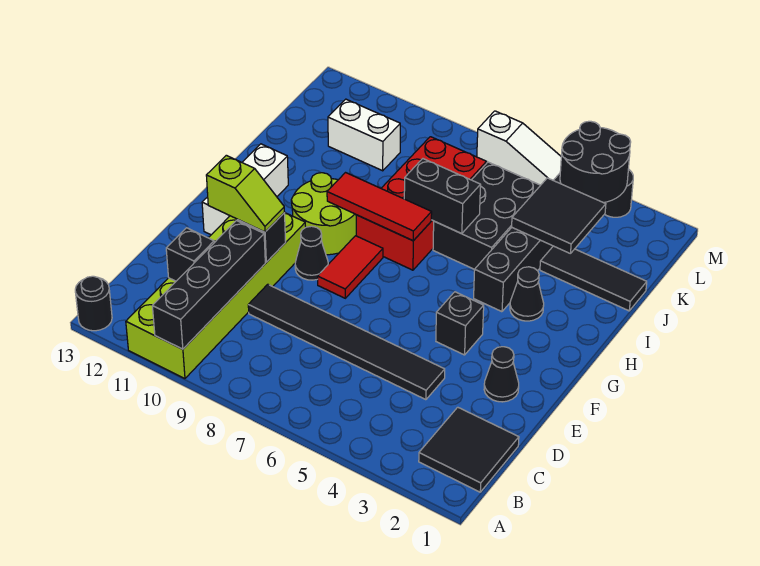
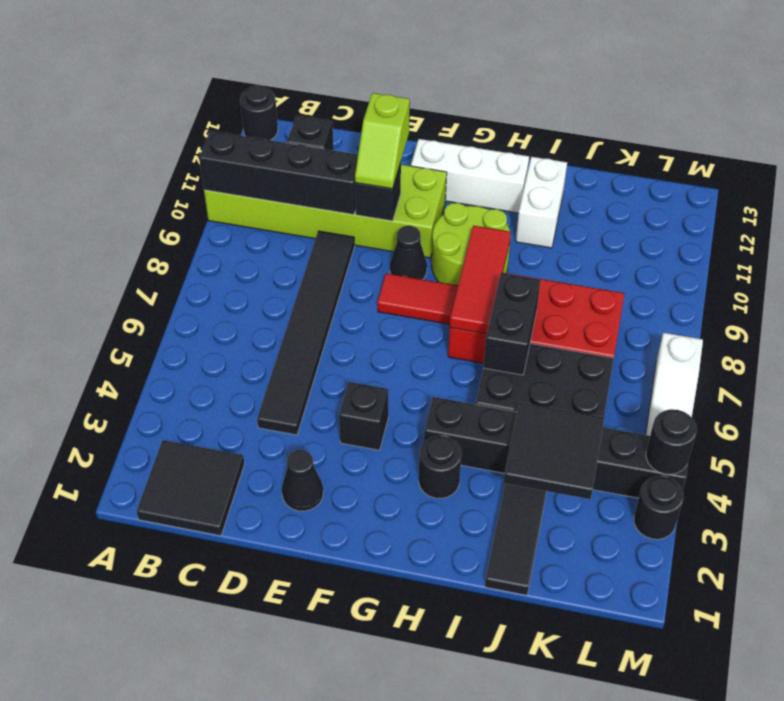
black cone H3 level 1 -> black round brick H3 level 1
white brick K10:K11 level 1 -> white brick I11:I12 level 1
black round brick L3:M4 level 2 -> black round brick M4 level 2

